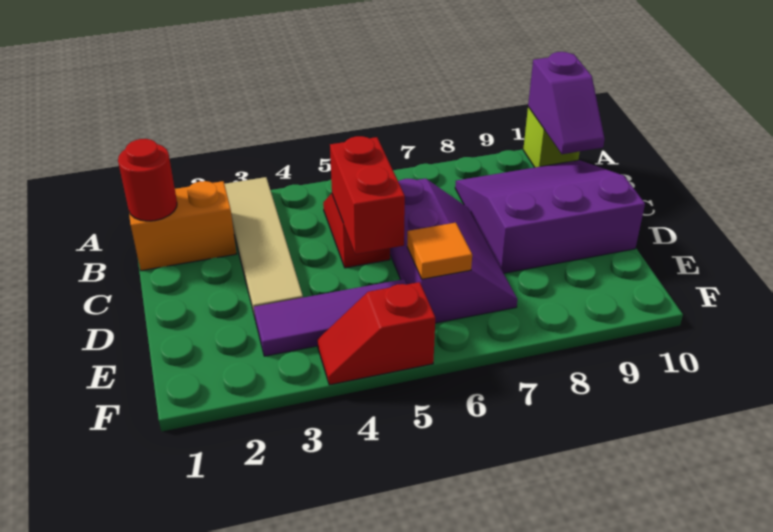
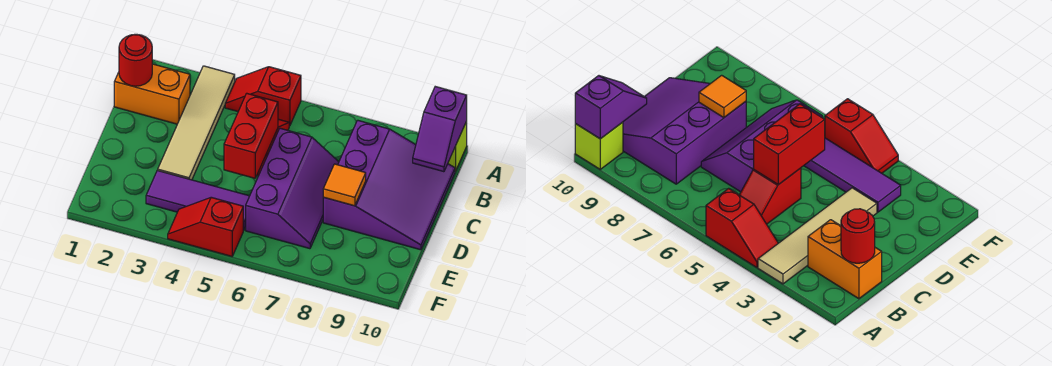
none -> red slope A4:A5 level 1 top 5
purple slope B8:D10 level 1 top D -> purple slope B8:D10 level 1 top 8
orange tile E6 level 2 -> orange tile D8 level 2

